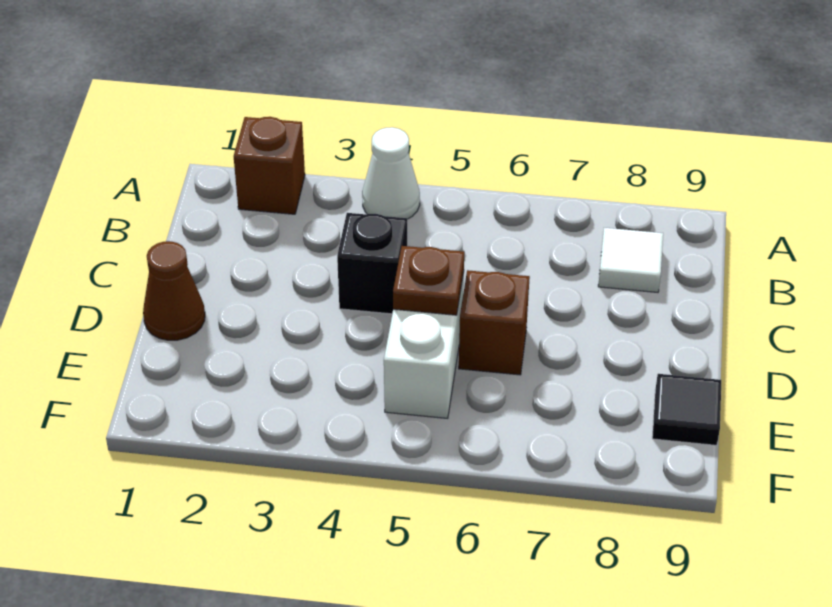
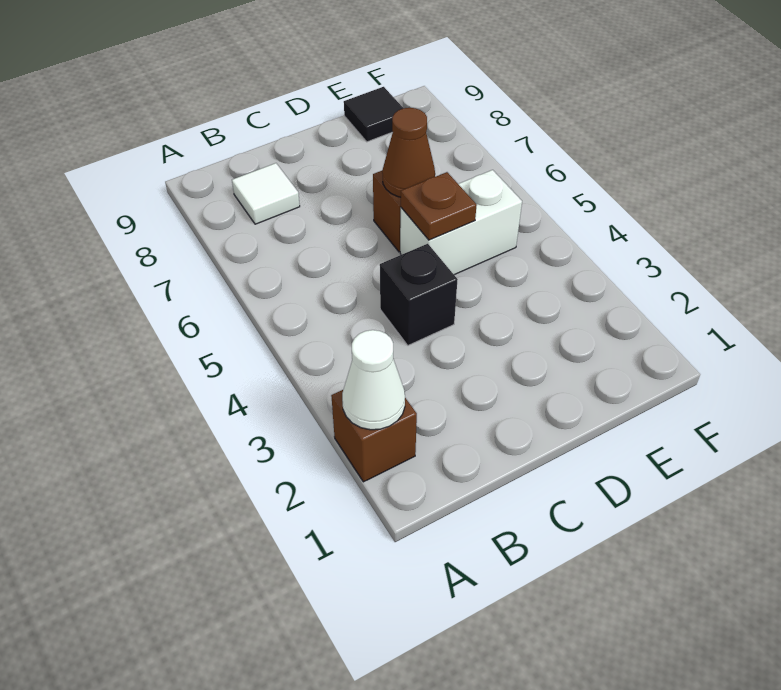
white cone A4 level 1 -> white cone A2 level 2
brown cone D1 level 1 -> brown cone D6 level 2

